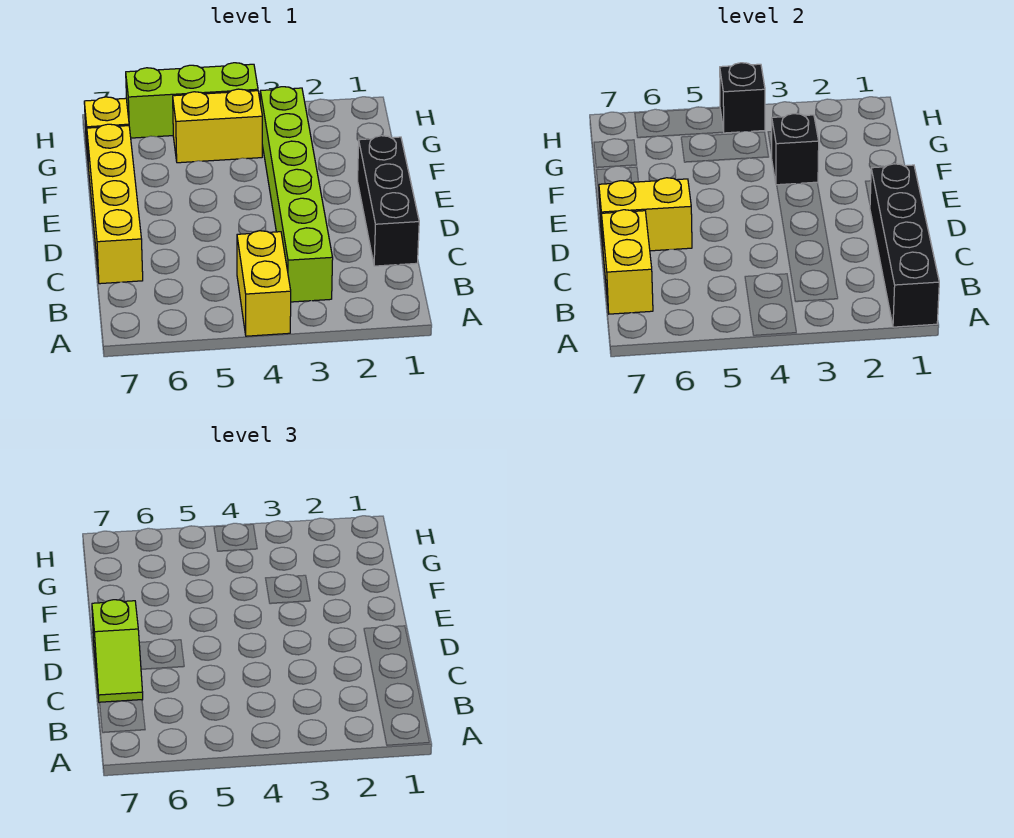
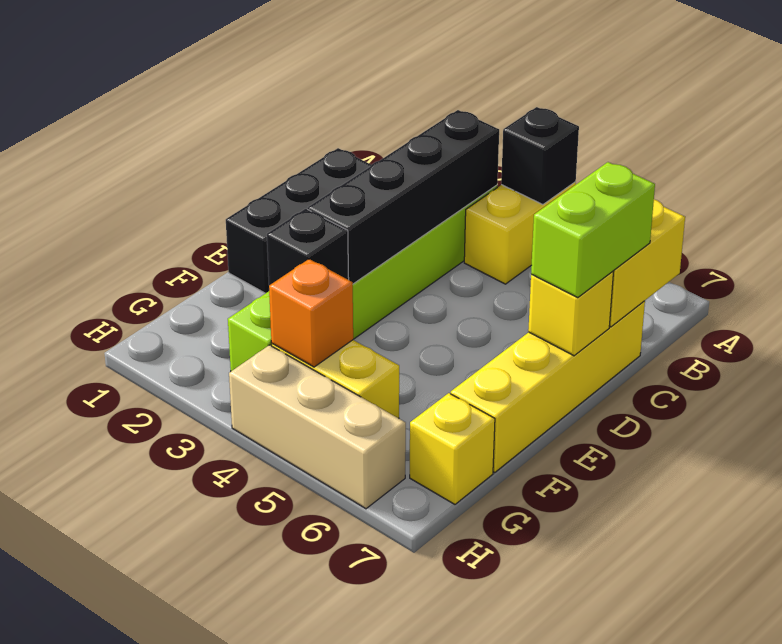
black brick A1:D1 level 2 -> black brick B3:E3 level 2
lime slope C7:D7 level 3 top D -> lime brick C7:D7 level 3
yellow brick D6:D7 level 2 -> yellow brick D7 level 2
none -> orange brick G4 level 2
lime brick H4:H6 level 1 -> tan brick H4:H6 level 1
black brick H4 level 2 -> black brick A4 level 2

